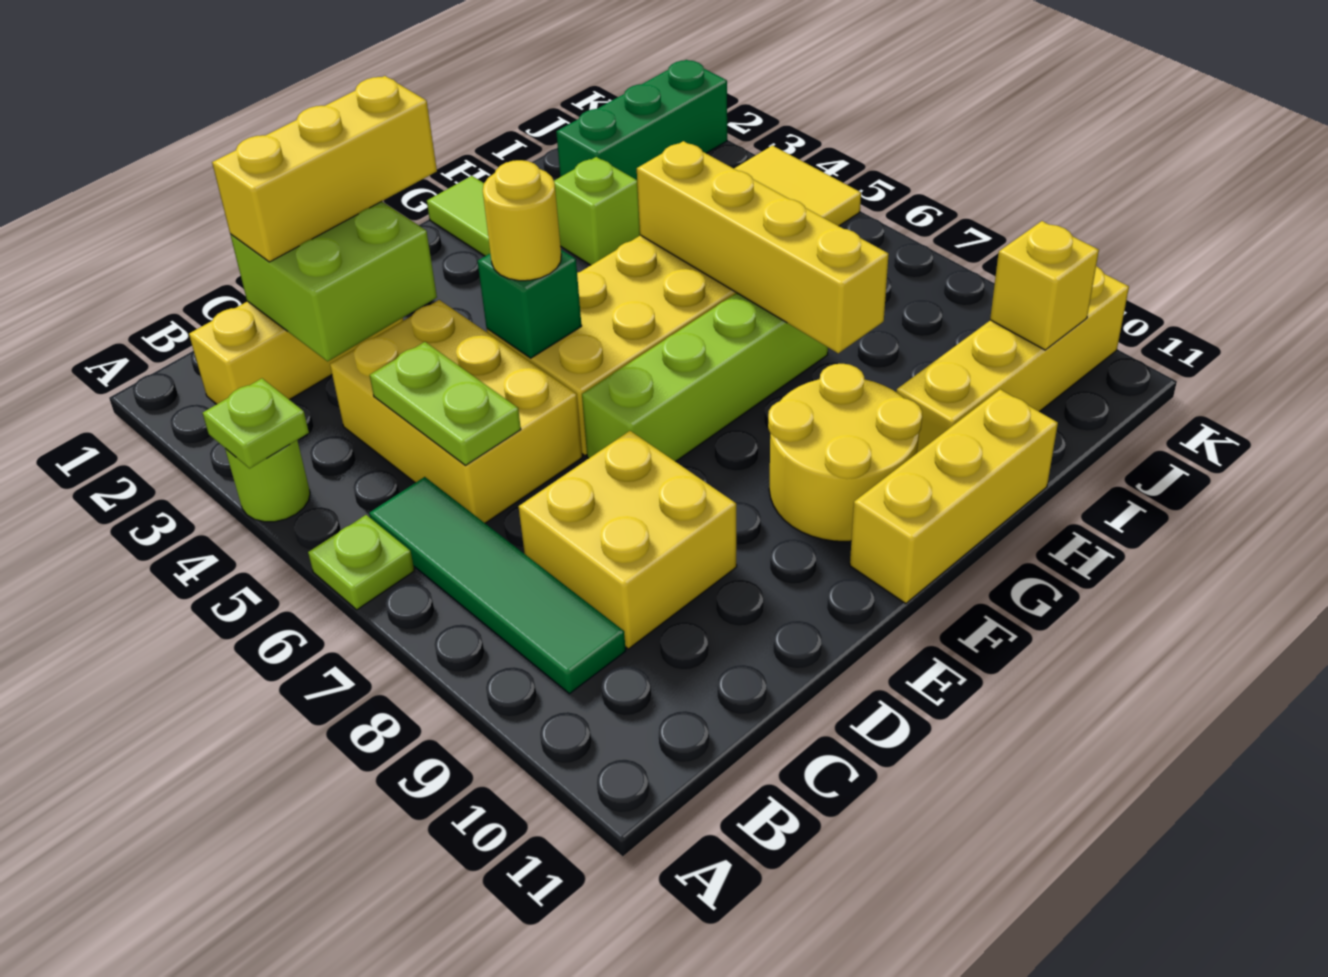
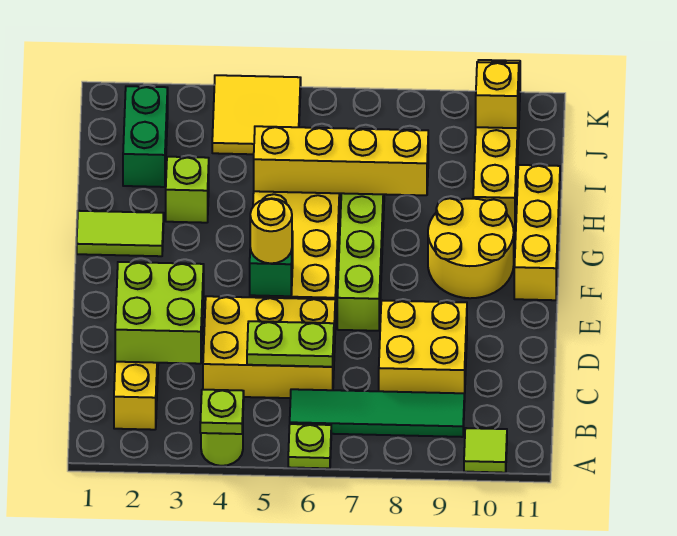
none -> lime tile A10 level 1
yellow brick C2:E2 level 3 -> none
green brick I2:K2 level 1 -> green brick I2:J2 level 1

